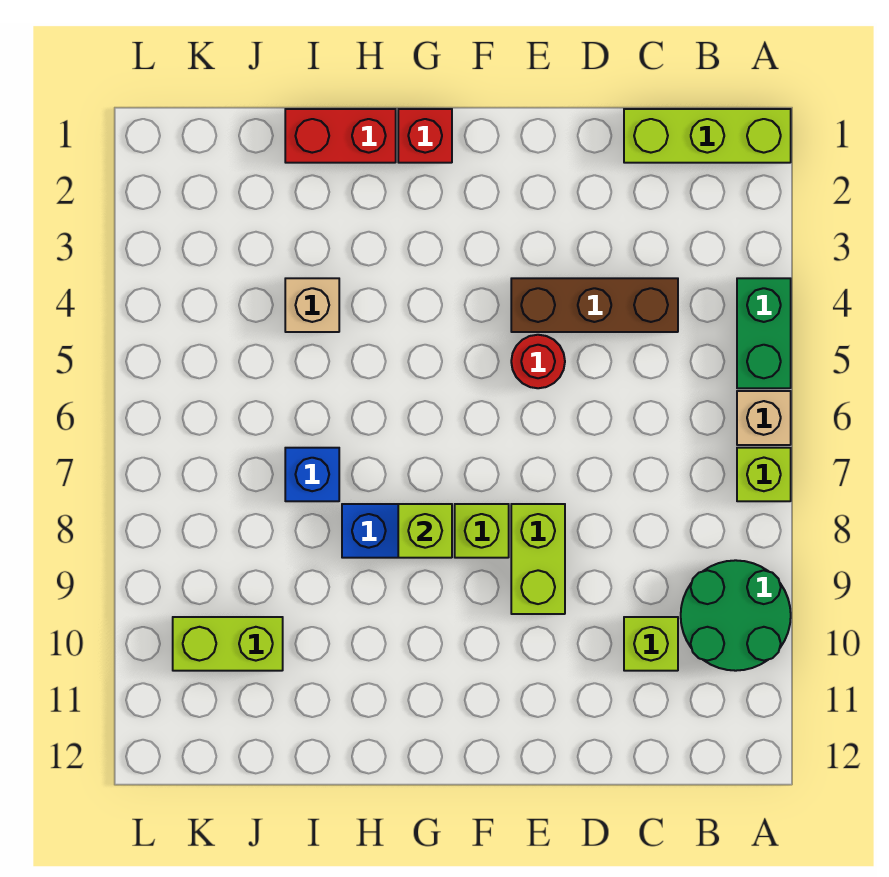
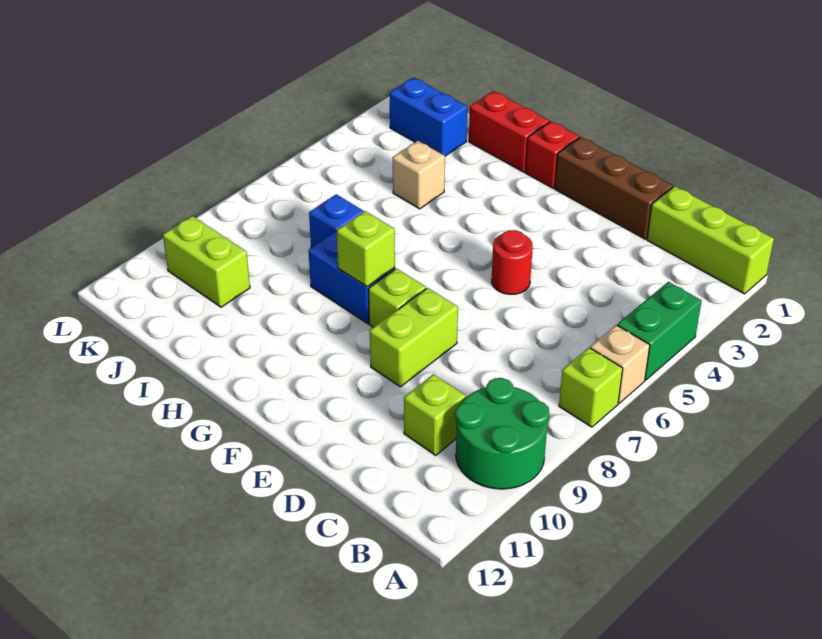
brown brick C4:E4 level 1 -> brown brick D1:F1 level 1
none -> blue brick J2:K2 level 1

